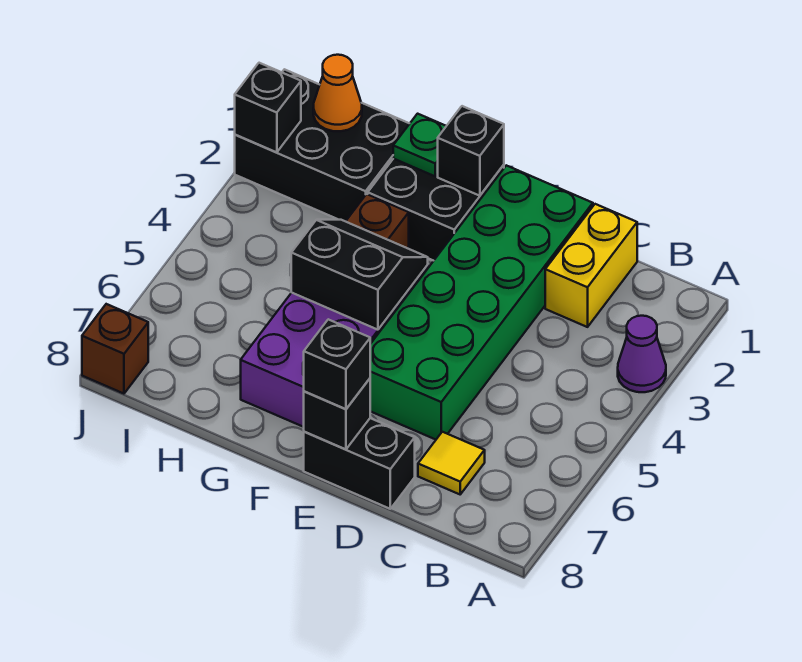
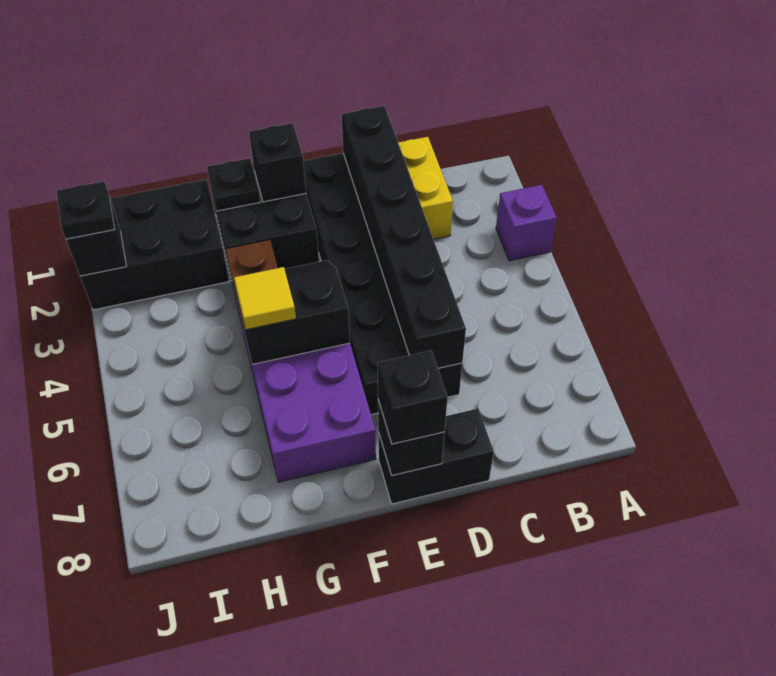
purple cone A3 level 1 -> purple brick A3 level 1
yellow tile C7 level 1 -> yellow tile G5 level 3
green brick D1:E6 level 1 -> black brick D1:E6 level 1
none -> black brick D1:D6 level 2
green plate G1 level 2 -> black plate G1 level 2
orange cone I1 level 2 -> none
none -> black plate J2 level 3
brown brick J8 level 1 -> none

